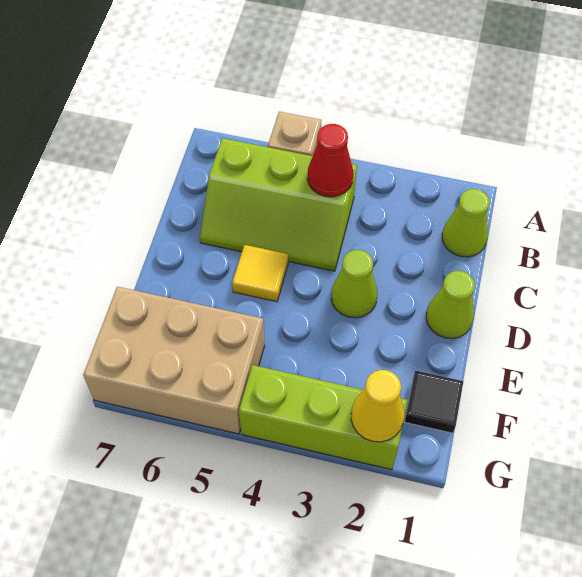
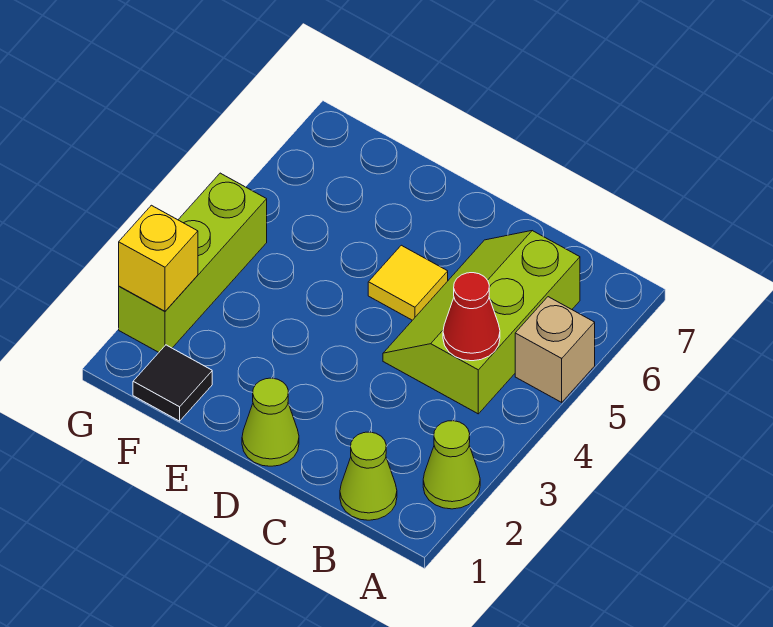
lime cone D3 level 1 -> lime cone A2 level 1
tan brick F5:G7 level 1 -> none
yellow cone G2 level 2 -> yellow brick G2 level 2

